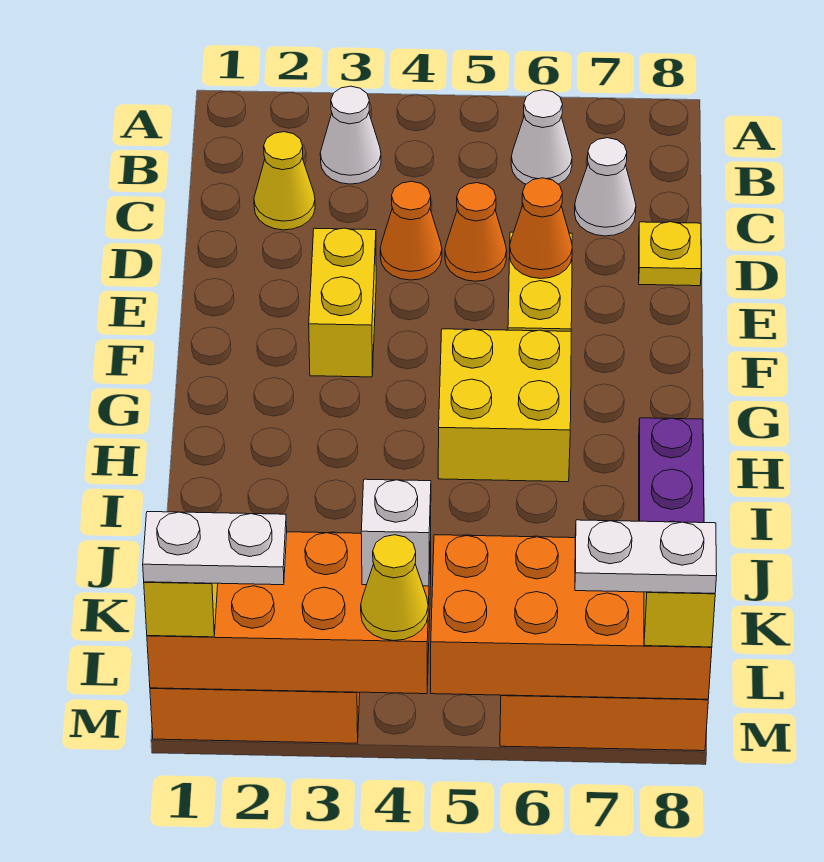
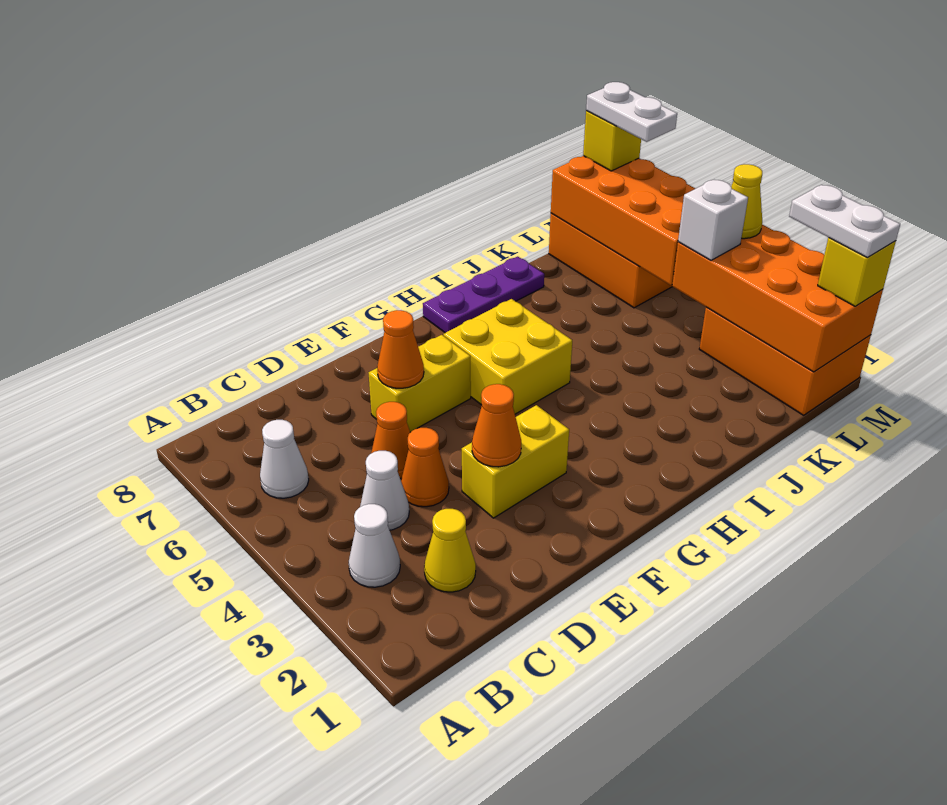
white cone C7 level 1 -> white cone C4 level 1
yellow plate D8 level 1 -> none
none -> orange cone E3 level 2

